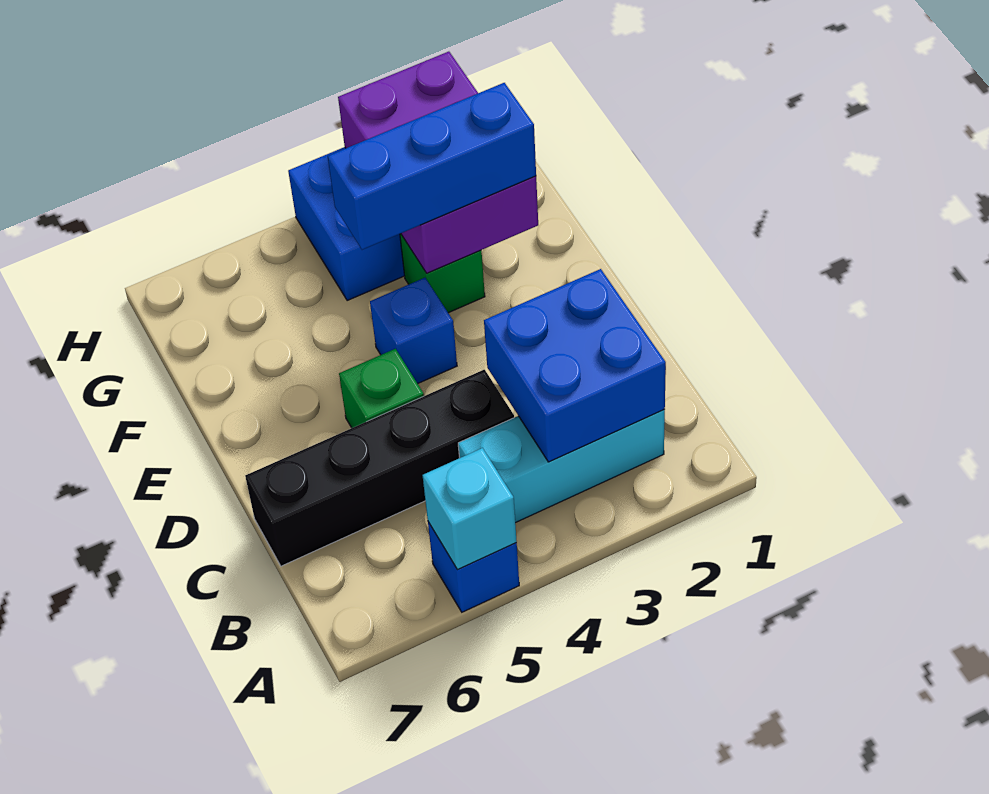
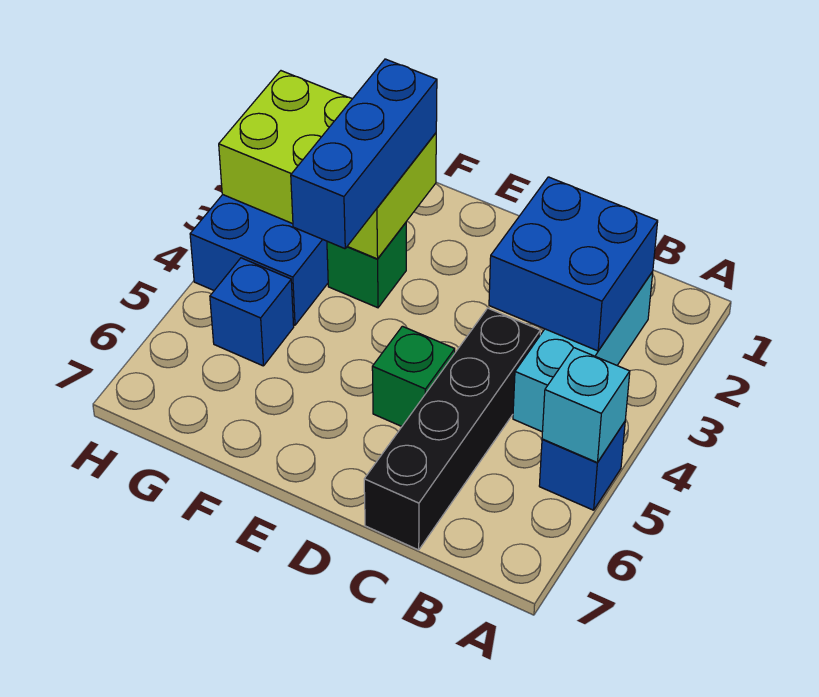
blue brick E4 level 1 -> blue brick G5 level 1
purple brick F2:H3 level 2 -> lime brick F2:H3 level 2

